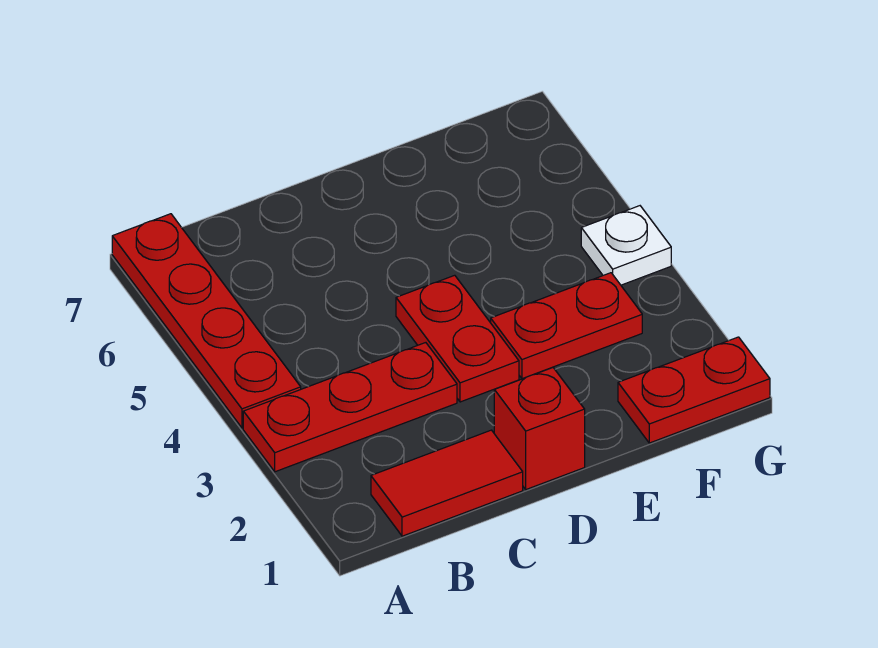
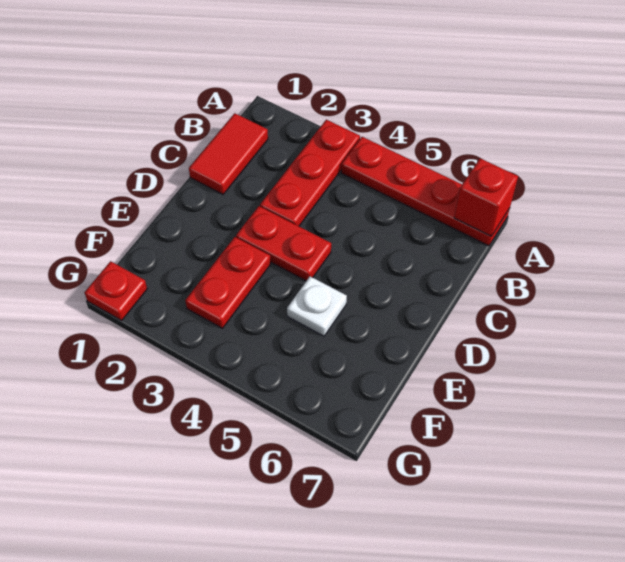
red brick D1 level 1 -> red brick A7 level 2
red plate F1:G1 level 1 -> red plate G1 level 1
white plate G4 level 1 -> white plate E5 level 1

